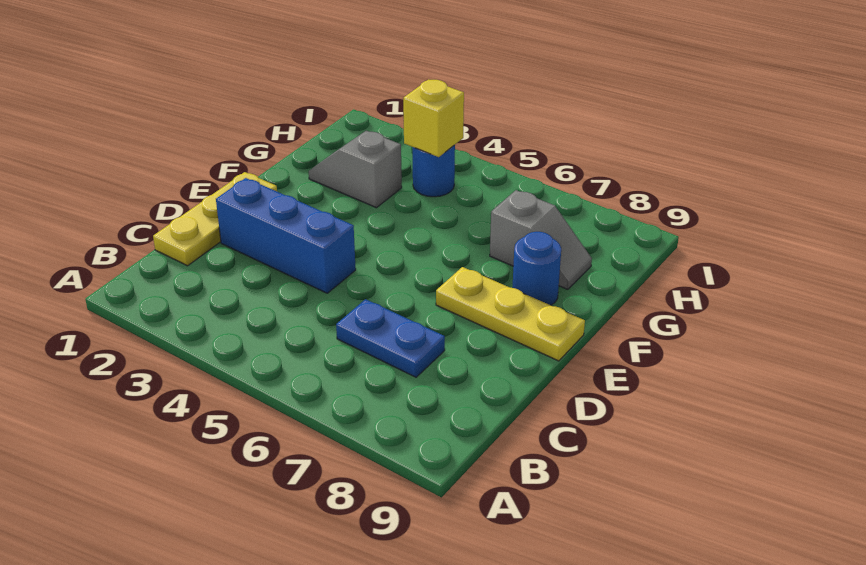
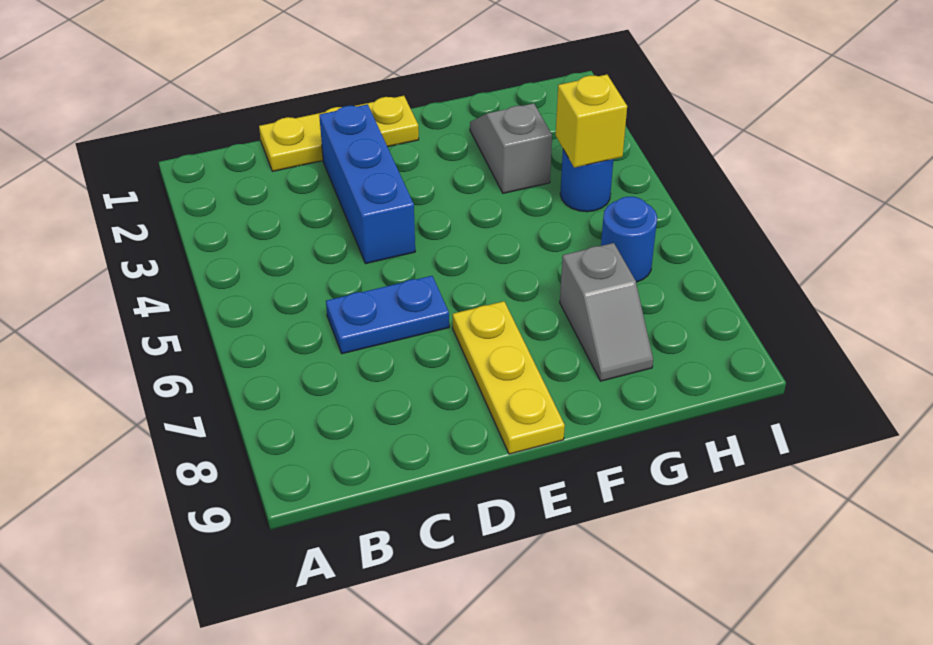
blue plate C6:C7 level 1 -> blue plate C6:D6 level 1
blue round brick F8 level 1 -> blue round brick H6 level 1

